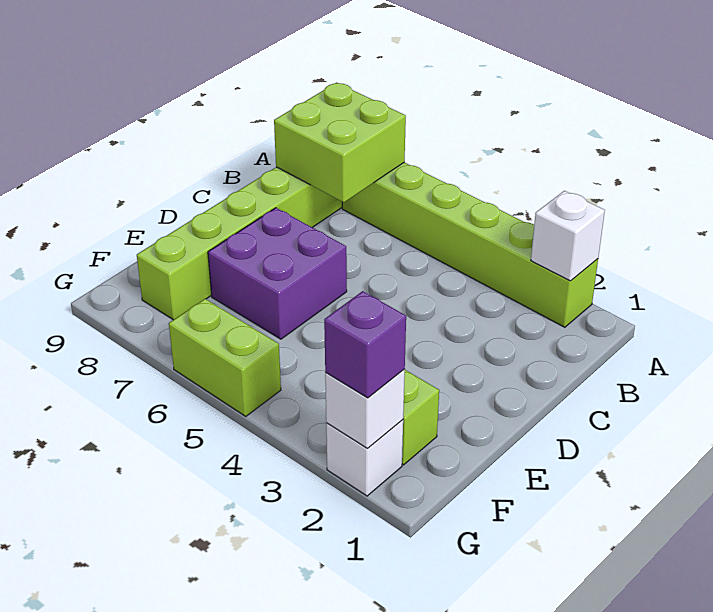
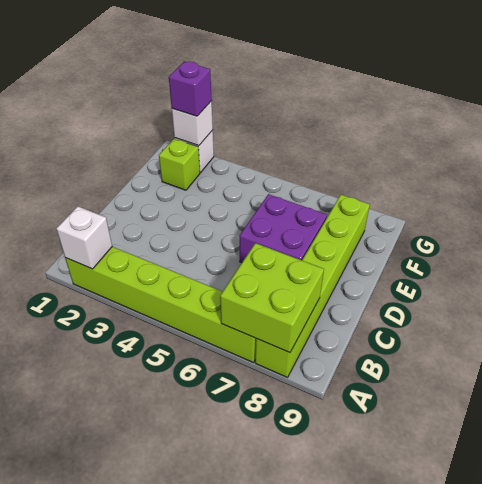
lime brick G5:G6 level 1 -> none

